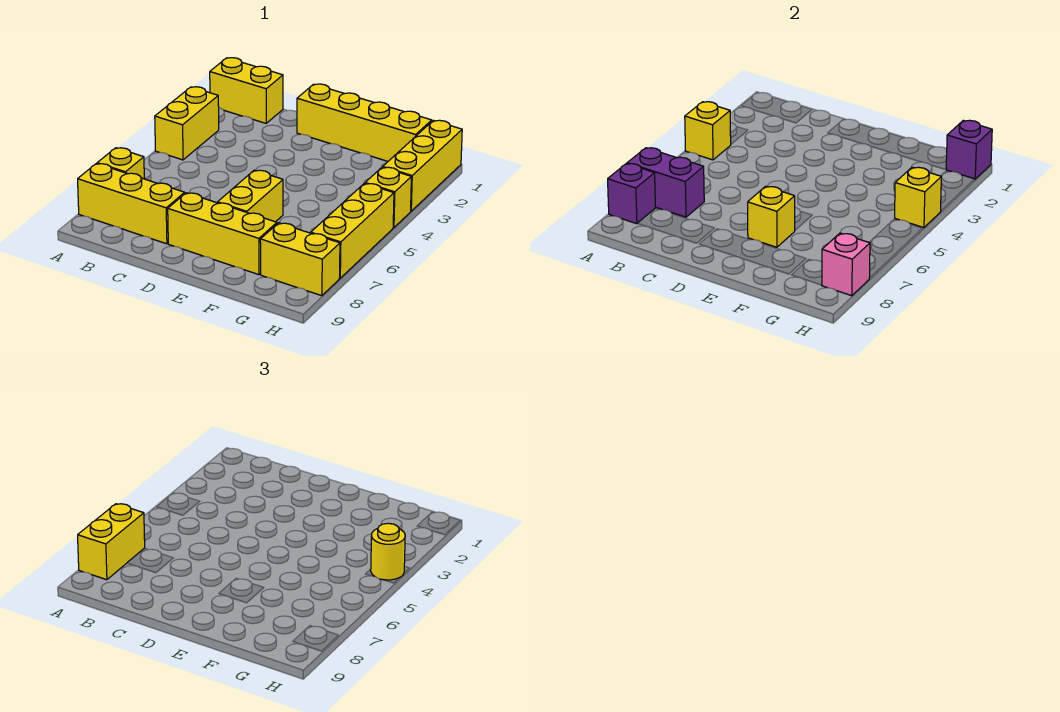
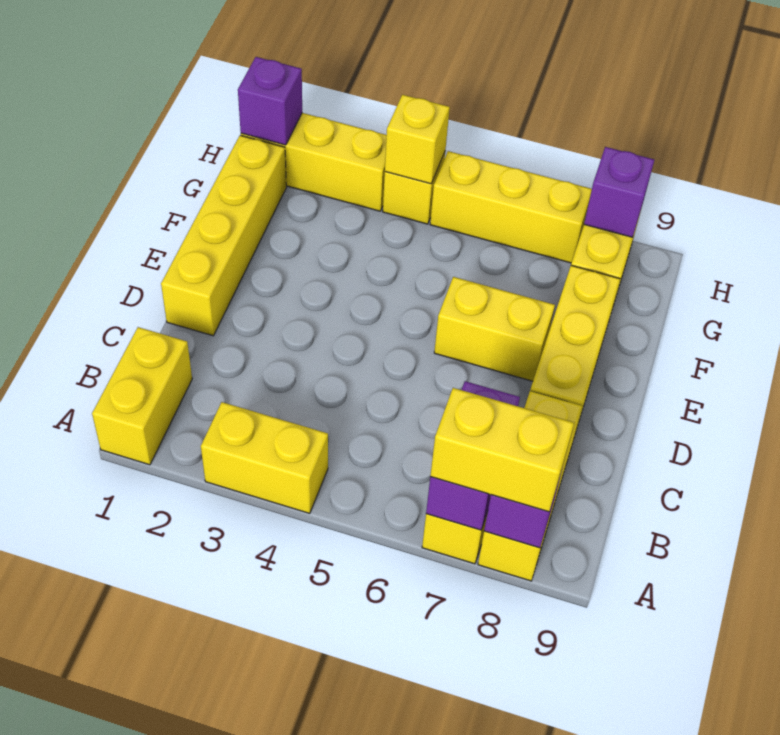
yellow brick A4 level 2 -> none
yellow brick E7 level 2 -> none
yellow round brick H4 level 3 -> none
pink brick H8 level 2 -> purple brick H8 level 2

